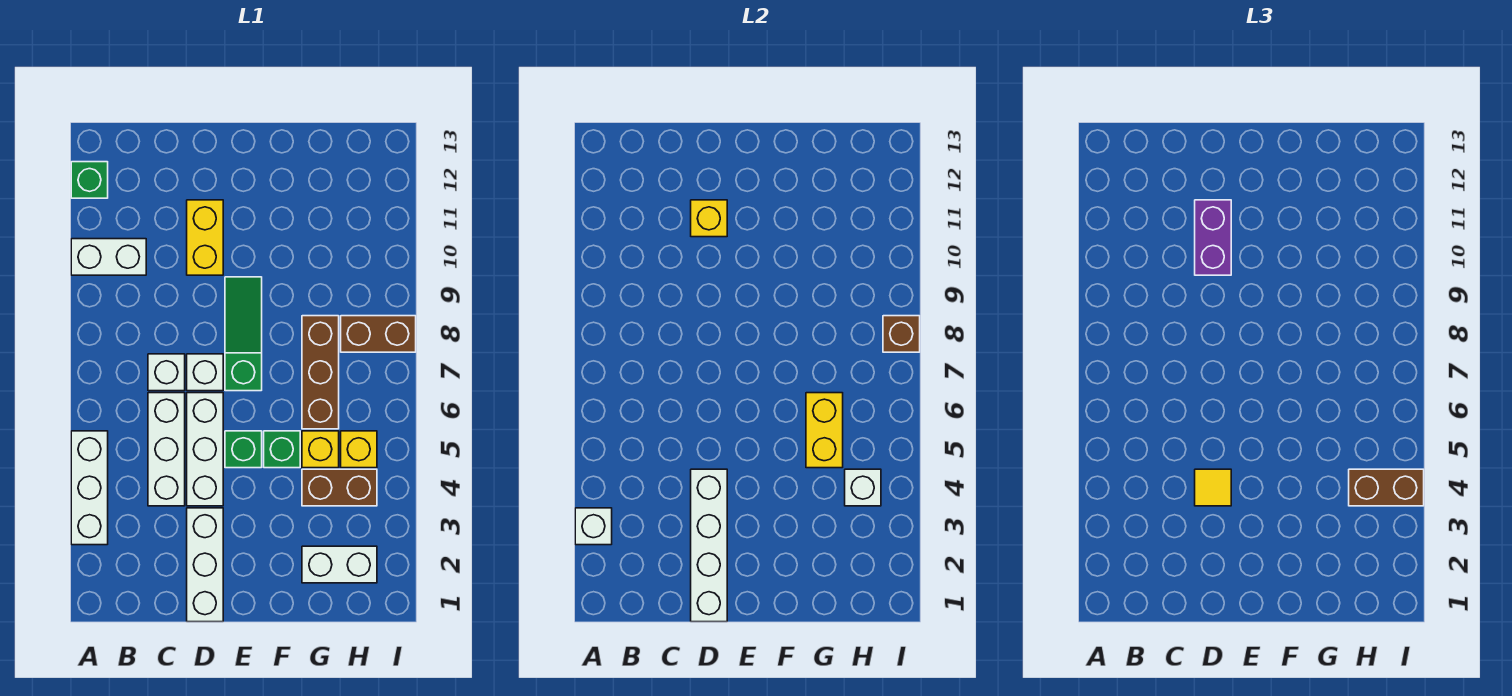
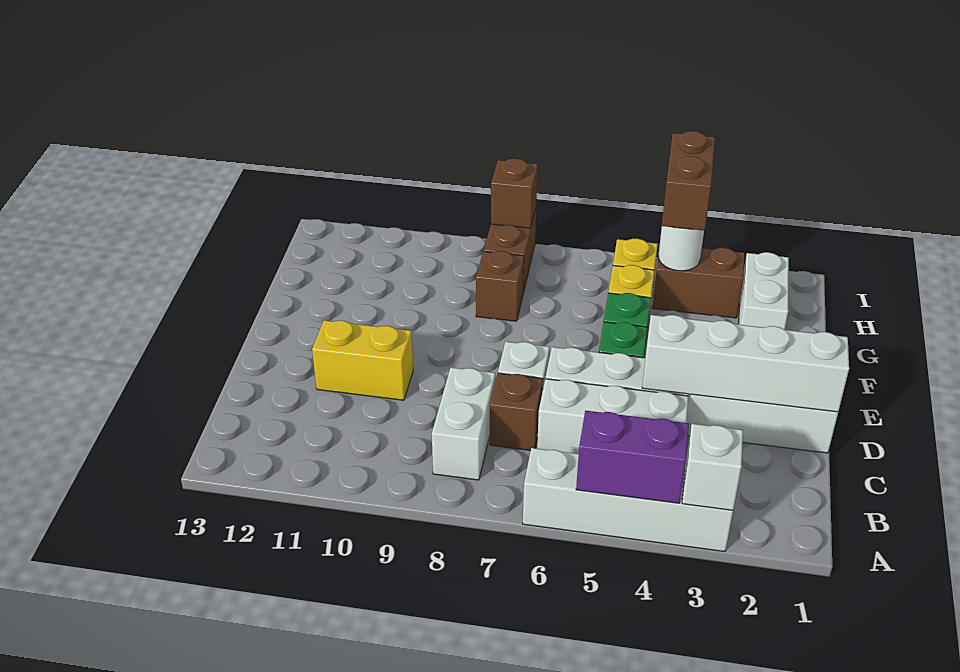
white brick A3:A5 level 1 -> white brick A3:A6 level 1
white brick A10:B10 level 1 -> white brick B8:C8 level 1
green brick A12 level 1 -> none
white brick C7 level 1 -> brown brick C7 level 1
yellow tile D4 level 3 -> none
purple brick D10:D11 level 3 -> purple brick A4:A5 level 2
yellow brick D11 level 2 -> none
green slope E7:E9 level 1 top 7 -> none
brown brick G4:H4 level 1 -> brown brick H3:H4 level 1
yellow brick G5:G6 level 2 -> none
brown brick G6:G8 level 1 -> brown brick G8 level 1
white brick H4 level 2 -> white round brick H4 level 2

